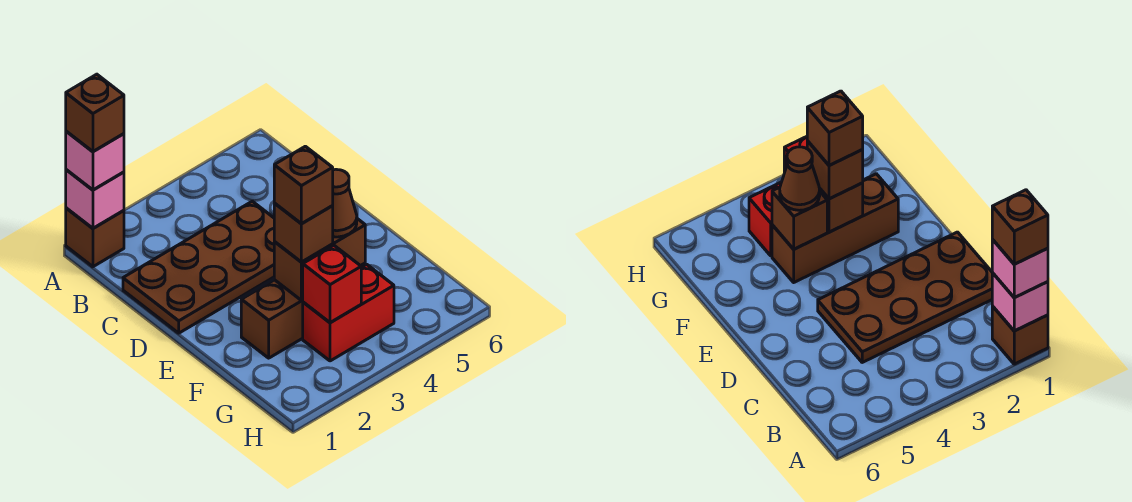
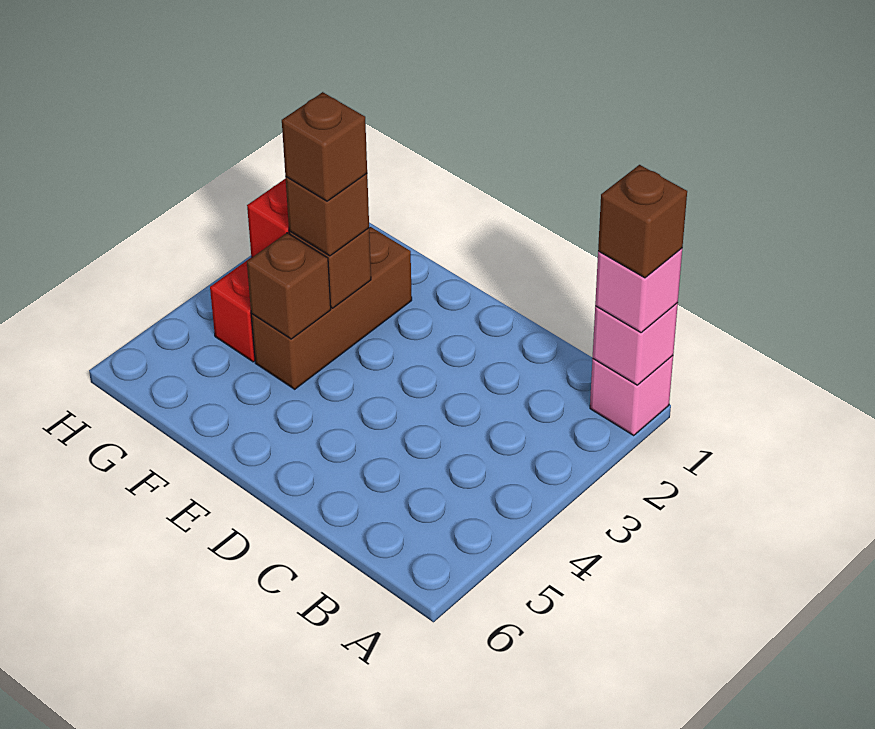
brown brick A1 level 1 -> pink brick A1 level 1
brown plate C1:D4 level 1 -> none
brown cone F4 level 3 -> none

